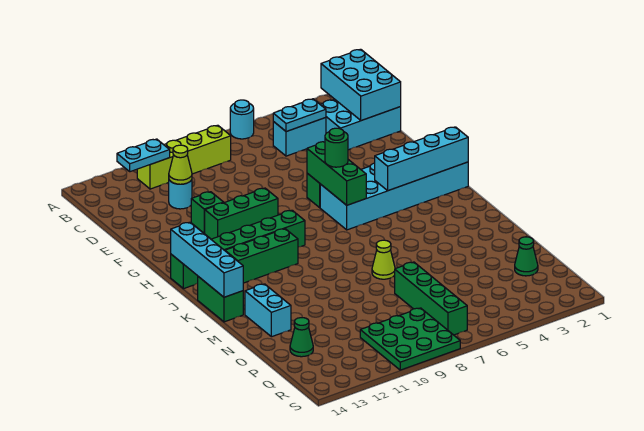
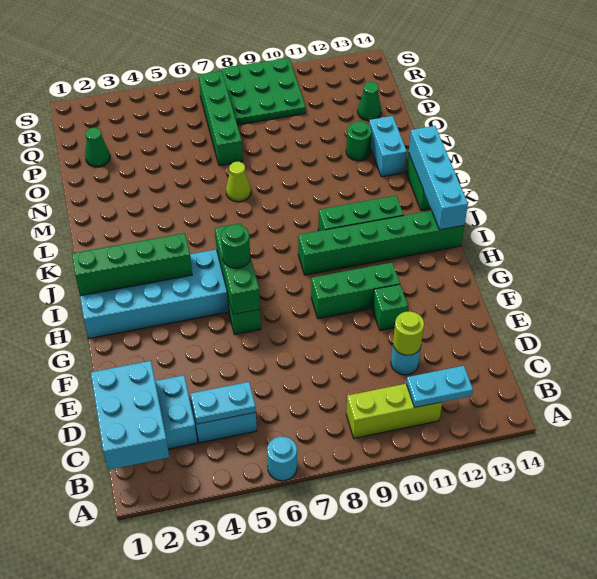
lime brick B8:B11 level 1 -> lime brick B9:B11 level 1
lime cone D11 level 2 -> lime round brick D11 level 2
cyan brick I1:I4 level 2 -> green brick I1:I4 level 2
none -> green round brick N12 level 1

